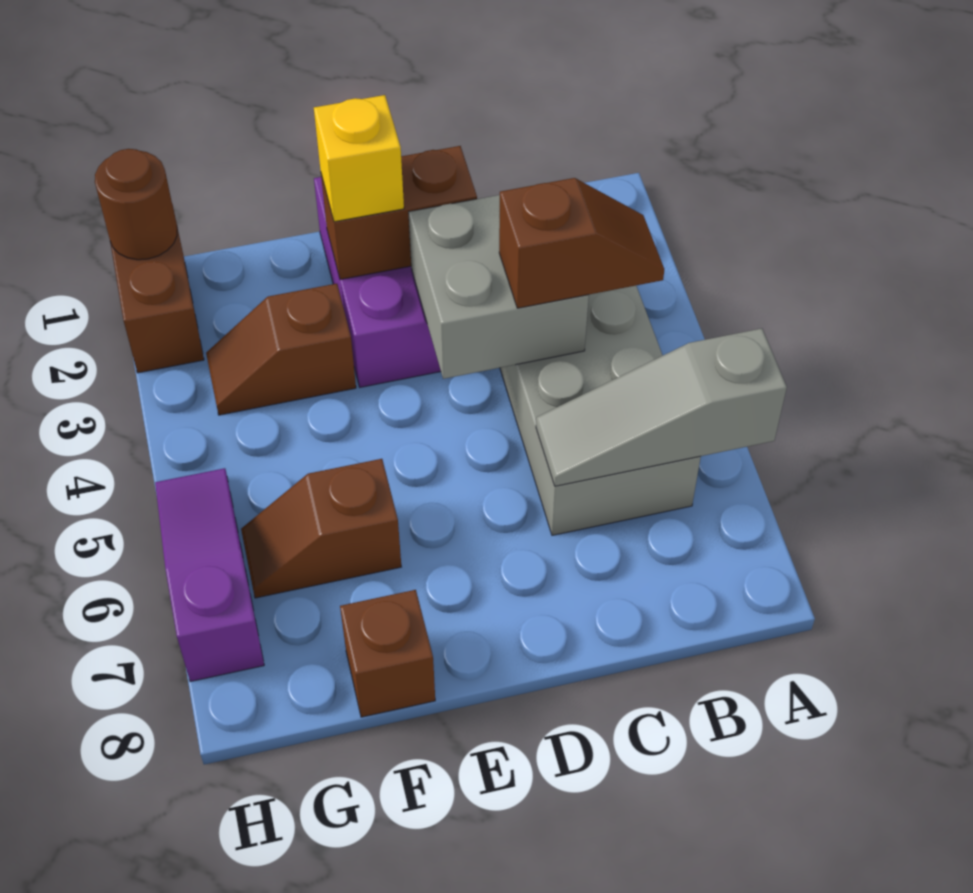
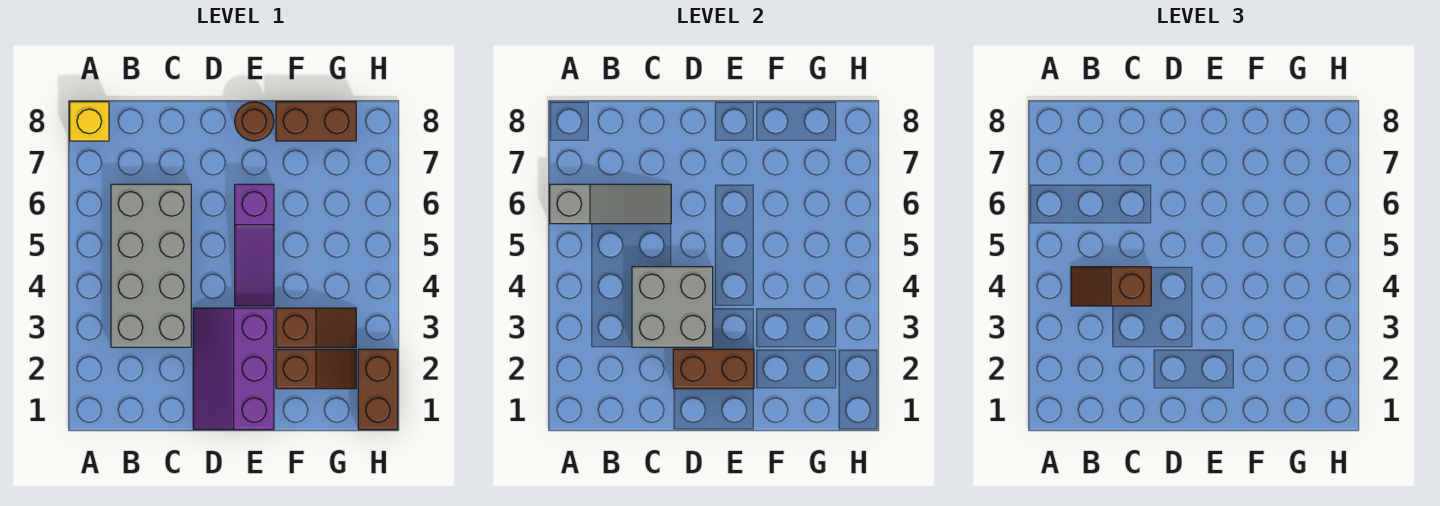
yellow brick E2 level 3 -> yellow brick A8 level 1
brown slope F6:G6 level 1 top F -> brown slope F2:G2 level 1 top F
brown brick F8 level 1 -> brown brick F8:G8 level 1
brown round brick H1 level 2 -> brown round brick E8 level 1
purple slope H5:H7 level 1 top 7 -> purple slope E4:E6 level 1 top 6

